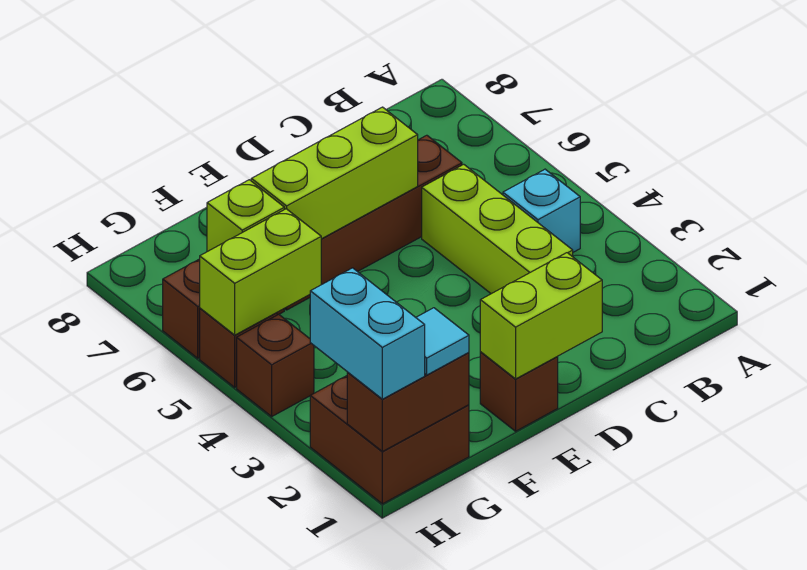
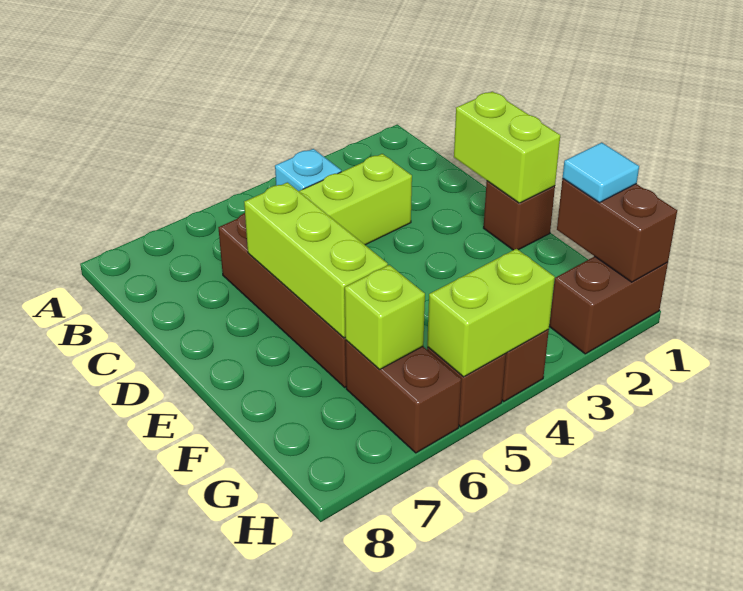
brown brick G1:H2 level 1 -> brown brick H1:H2 level 1
lime brick G5:H5 level 2 -> lime brick H4:H5 level 2
cyan brick H1:H2 level 3 -> none

